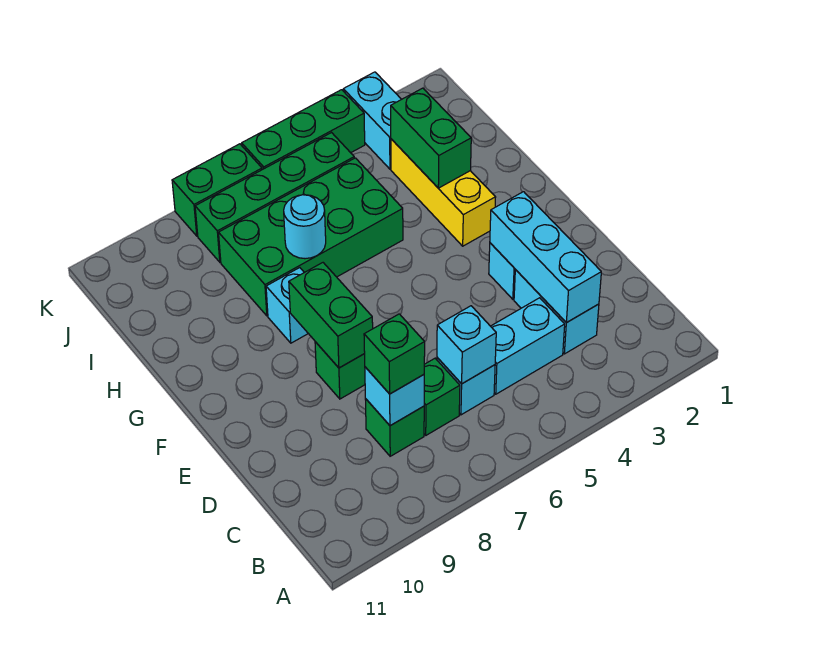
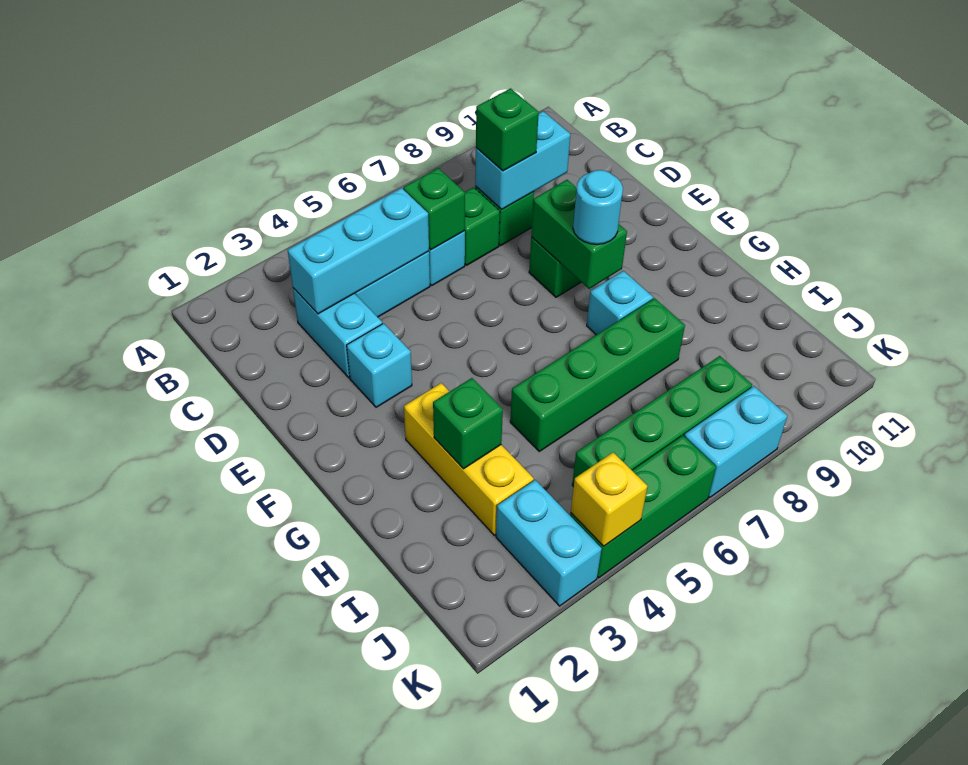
cyan brick C3:E3 level 2 -> cyan brick C3:C5 level 2
cyan brick C6 level 2 -> green brick C6 level 2
cyan brick C8 level 2 -> cyan brick C8:C9 level 2
green brick H3:I3 level 2 -> green brick H3 level 2
green brick H5:I8 level 1 -> green brick H5:H8 level 1
cyan round brick H7 level 2 -> cyan round brick F8 level 3
none -> yellow brick K4 level 2
green brick K7:K8 level 1 -> cyan brick K7:K8 level 1

